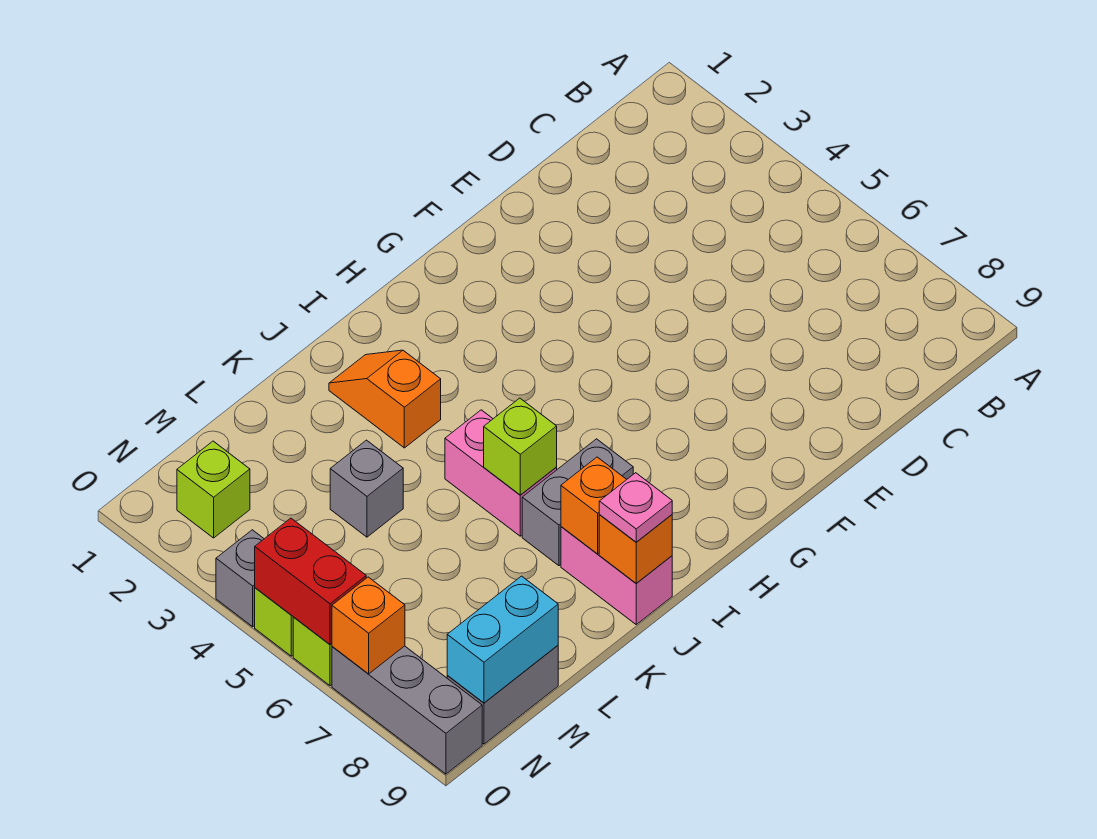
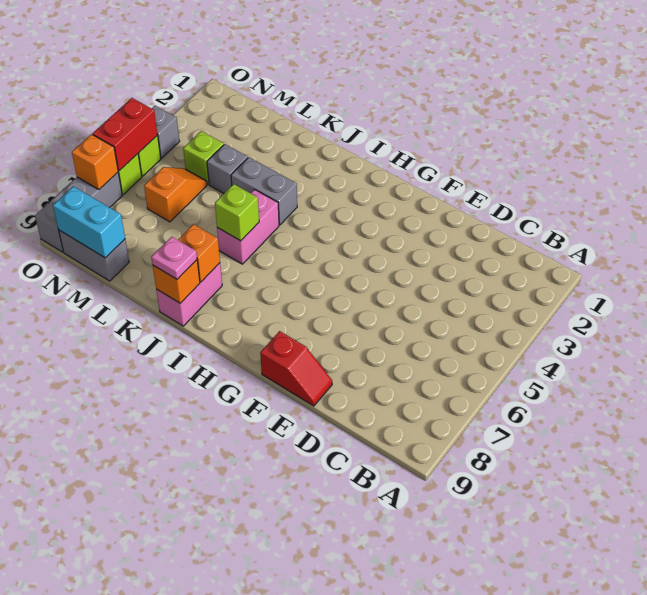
none -> red slope E9:F9 level 1 top F
grey brick I7:J7 level 1 -> grey brick J4:K4 level 1
orange slope J2:J3 level 1 top 3 -> orange slope M5:M6 level 1 top 6
lime brick N2 level 1 -> lime brick M4 level 1

